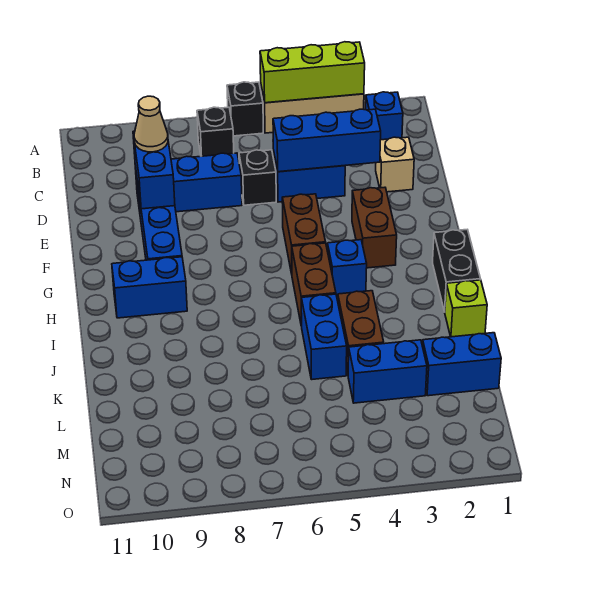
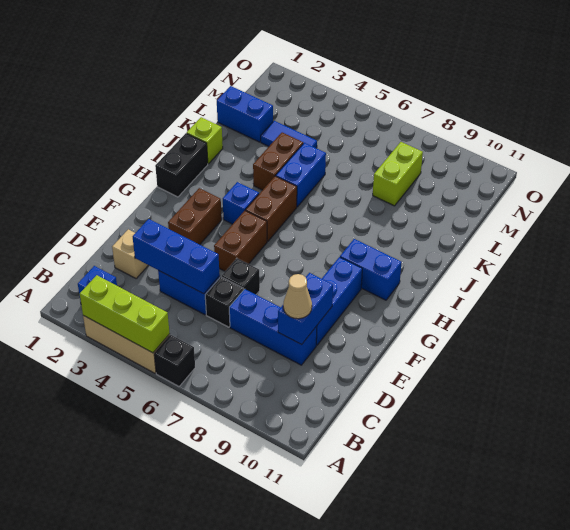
black brick B7 level 1 -> black brick E6 level 1
blue brick L3:L4 level 1 -> blue tile L3:L4 level 1
none -> lime brick L8:M8 level 1

